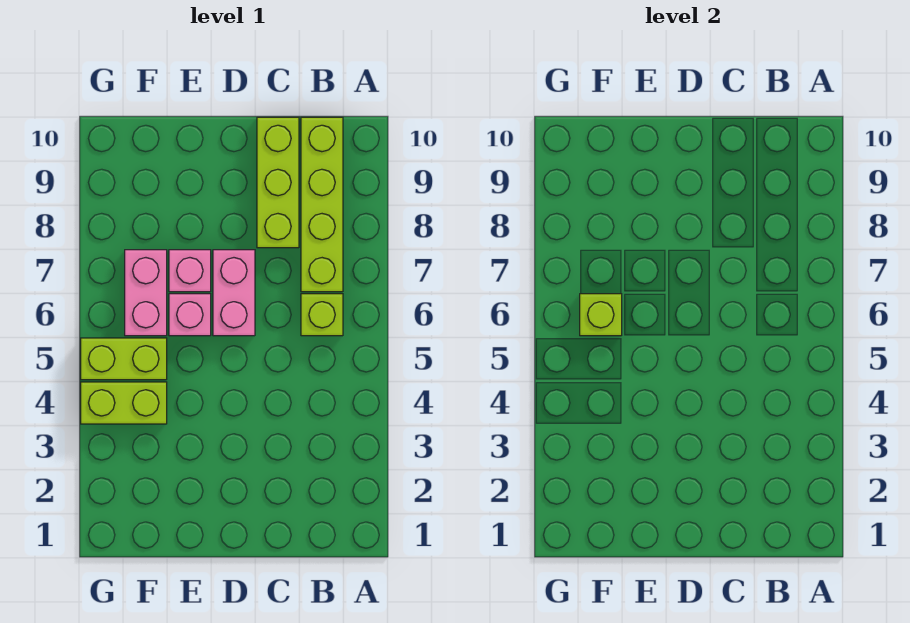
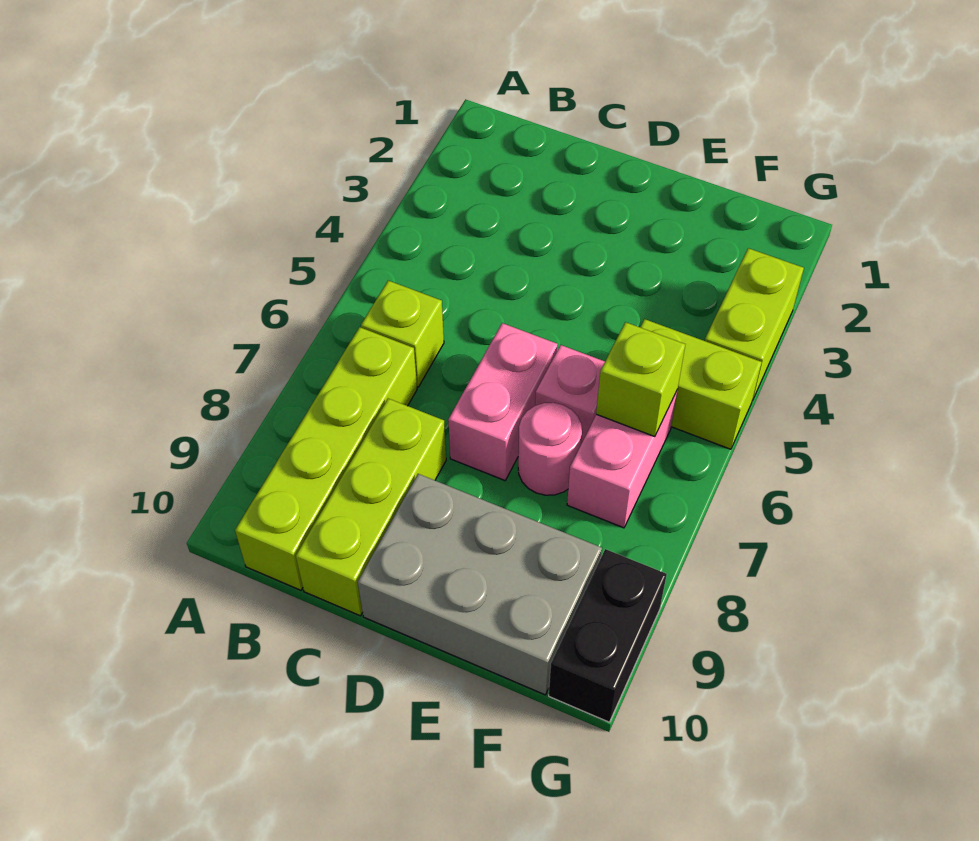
none -> grey brick D9:F10 level 1
pink brick E7 level 1 -> pink round brick E7 level 1
lime brick F4:G4 level 1 -> lime brick G3:G4 level 1
none -> black brick G9:G10 level 1

